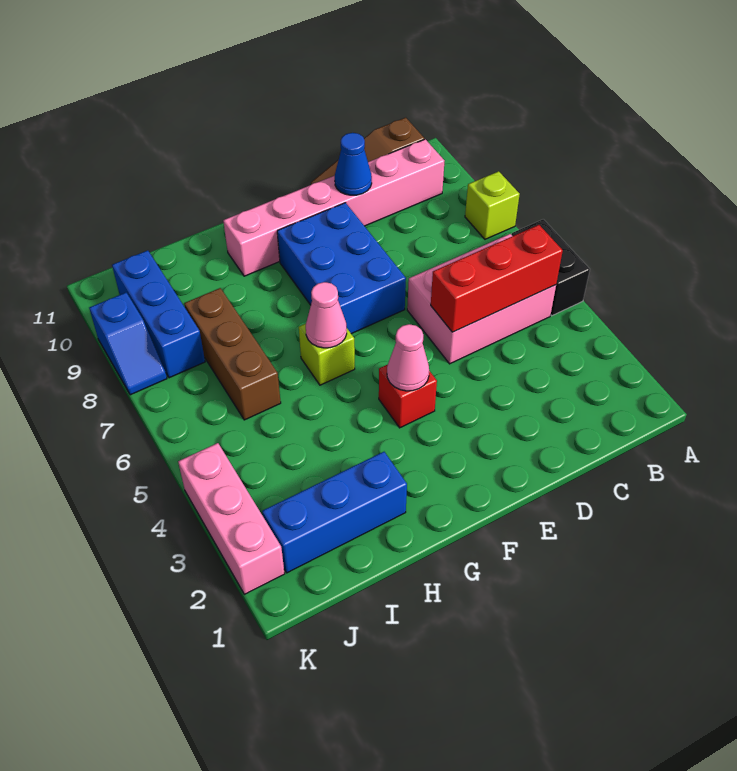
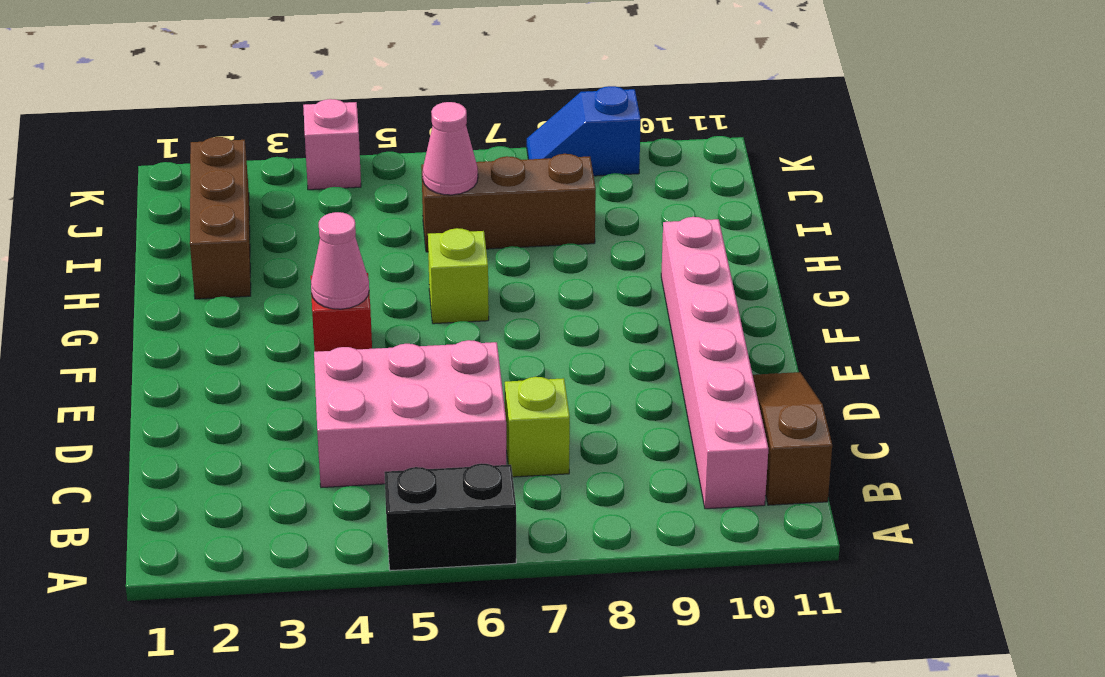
lime brick A8 level 1 -> lime brick C7 level 1
pink brick B5:D6 level 1 -> pink brick C4:D6 level 1
red brick B5:D5 level 2 -> none
blue cone D10 level 2 -> none
blue brick E7:F9 level 1 -> none
pink cone G6 level 2 -> pink cone I6 level 2
blue brick H2:J2 level 1 -> brown brick H2:J2 level 1
blue brick J8:J10 level 1 -> none
pink brick K2:K4 level 1 -> pink brick K4 level 1

